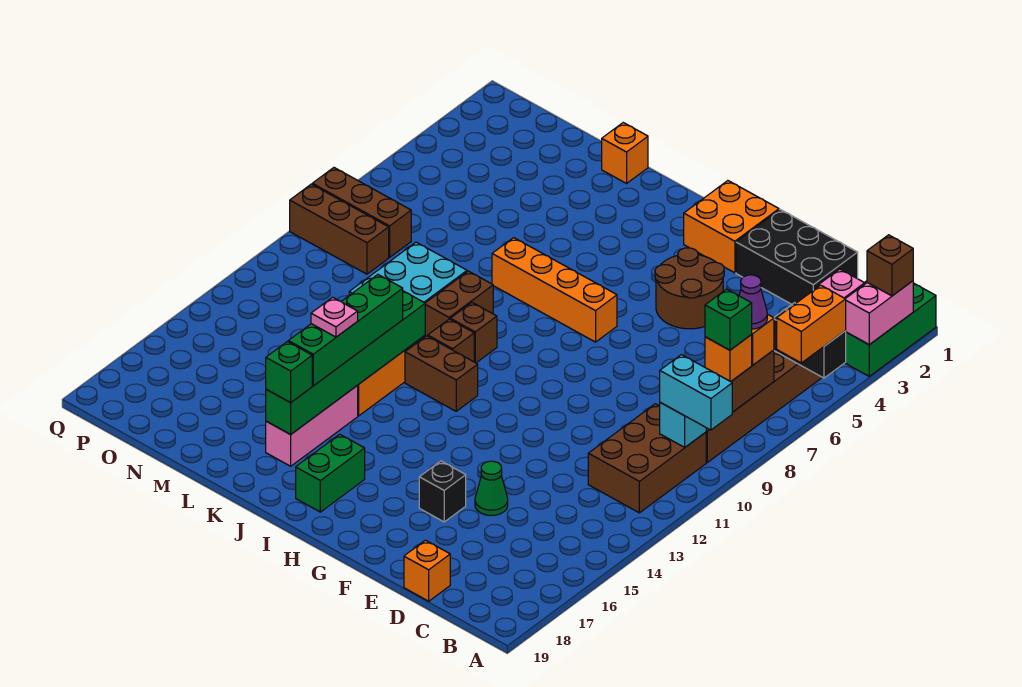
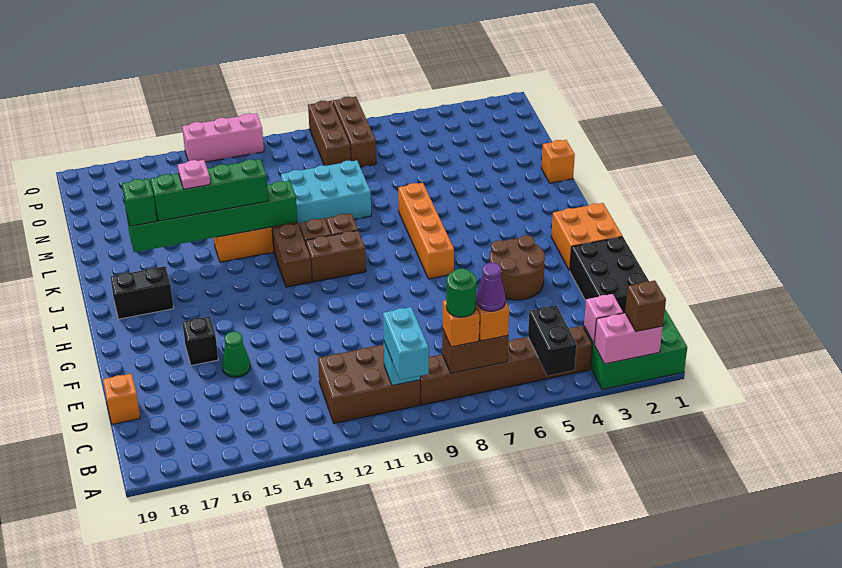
orange brick A5:A6 level 3 -> none
green brick B8 level 4 -> green round brick B8 level 4
green brick I17:I18 level 1 -> black brick I17:I18 level 1
brown brick K9:K10 level 1 -> brown brick I10:I11 level 1
pink brick K15:K17 level 1 -> pink brick Q12:Q14 level 1

